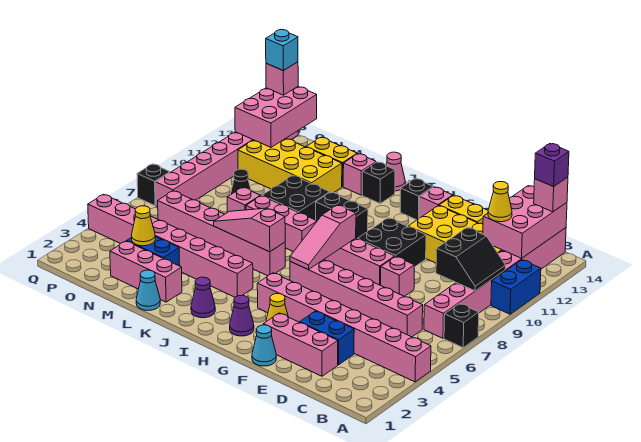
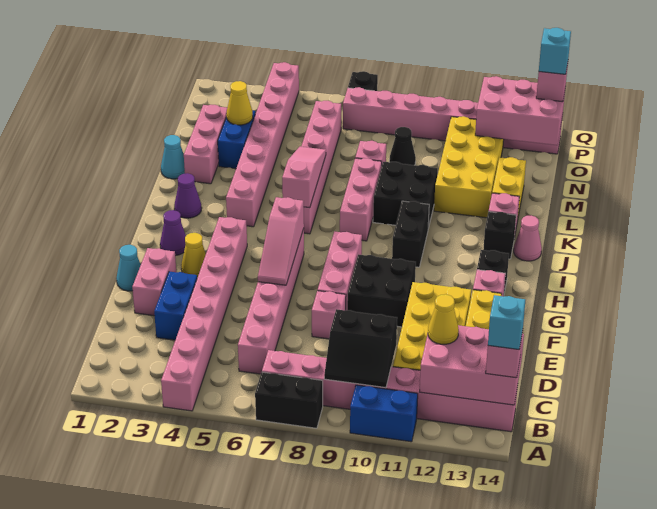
black brick A7 level 1 -> black brick A7:A8 level 1
purple brick B14 level 4 -> cyan brick B14 level 4
pink brick D2:F2 level 1 -> pink brick E2:F2 level 1
pink slope H6:H8 level 2 top 8 -> pink slope F6:H6 level 2 top H

